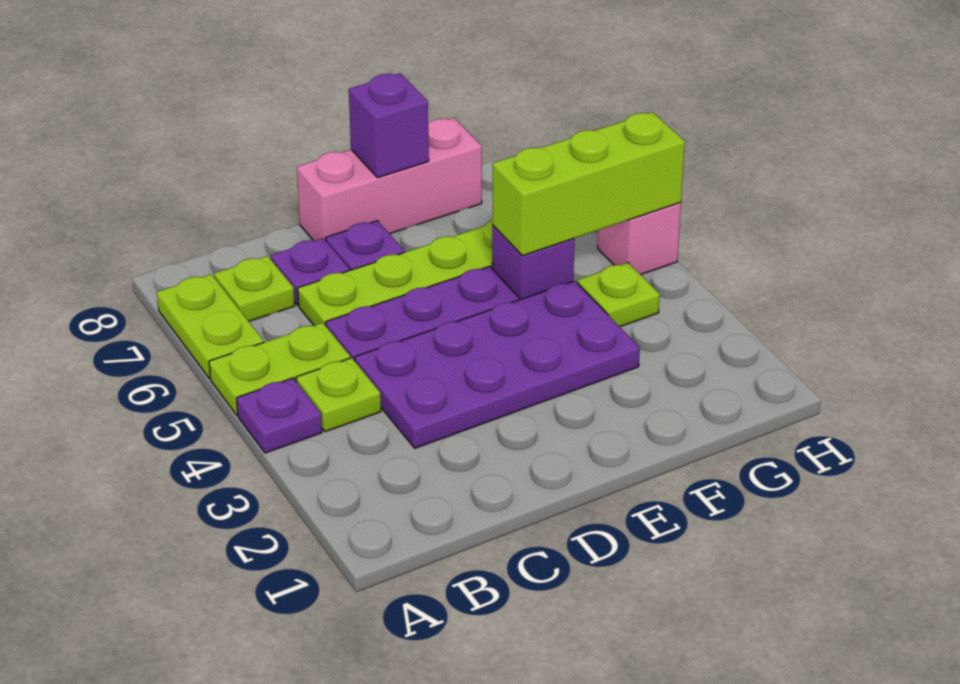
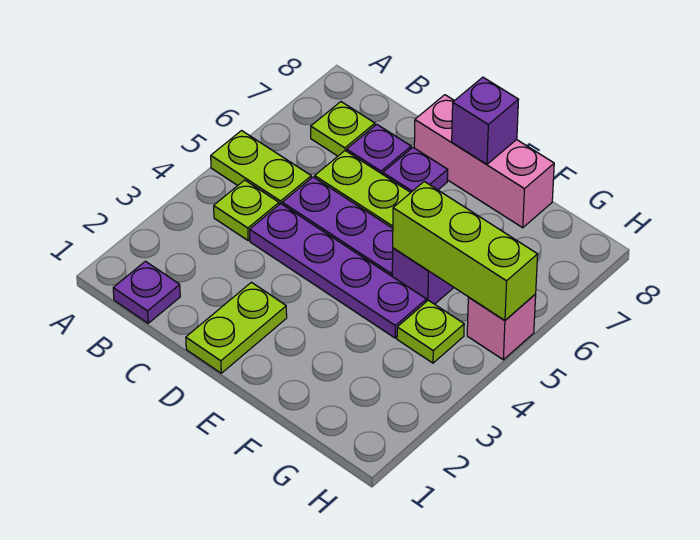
purple plate A4 level 1 -> purple plate B1 level 1
lime plate A6:A7 level 1 -> lime plate D1:D2 level 1
purple plate C3:F4 level 1 -> purple plate C4:F4 level 1

